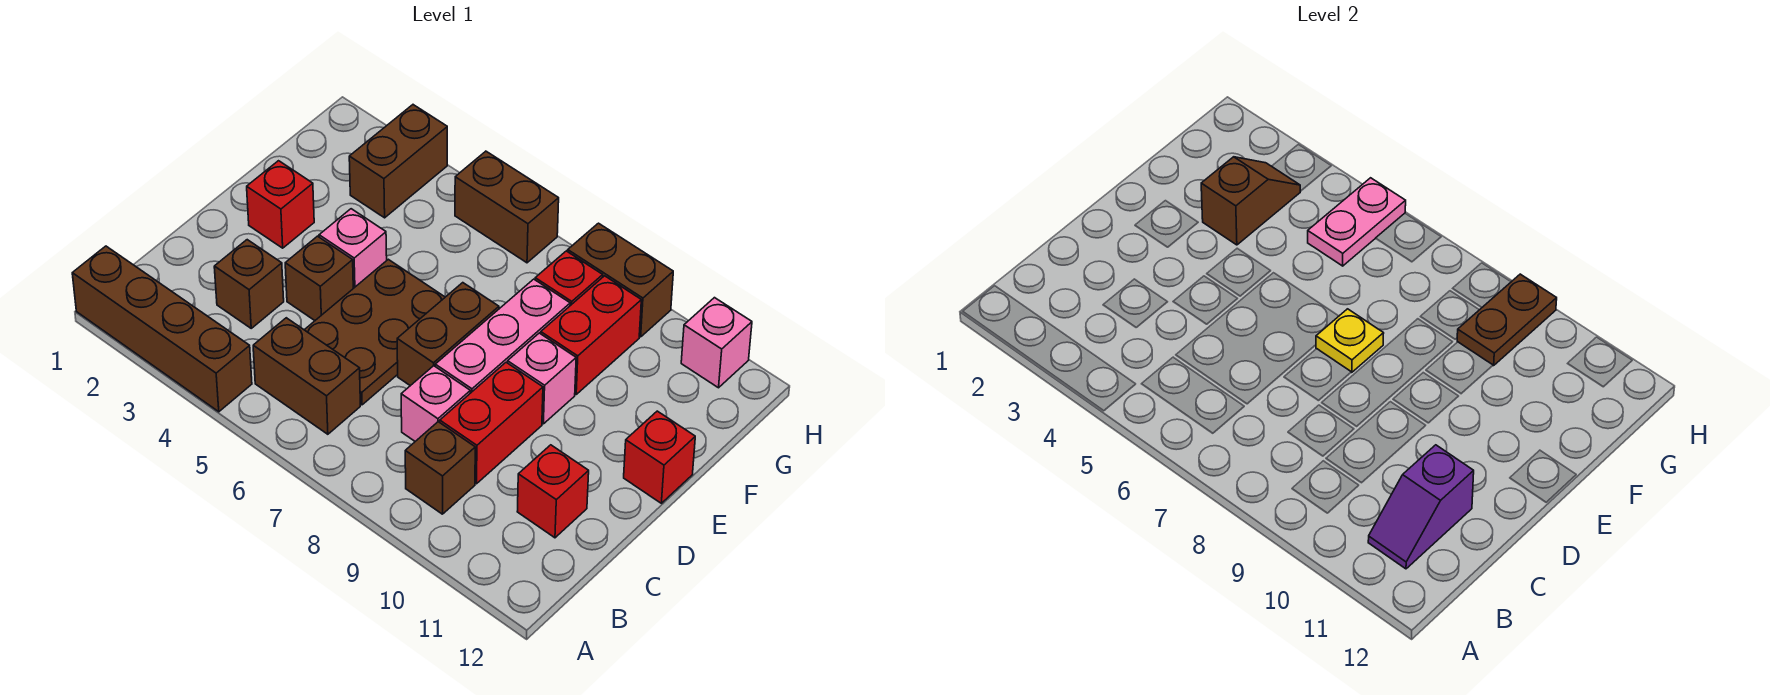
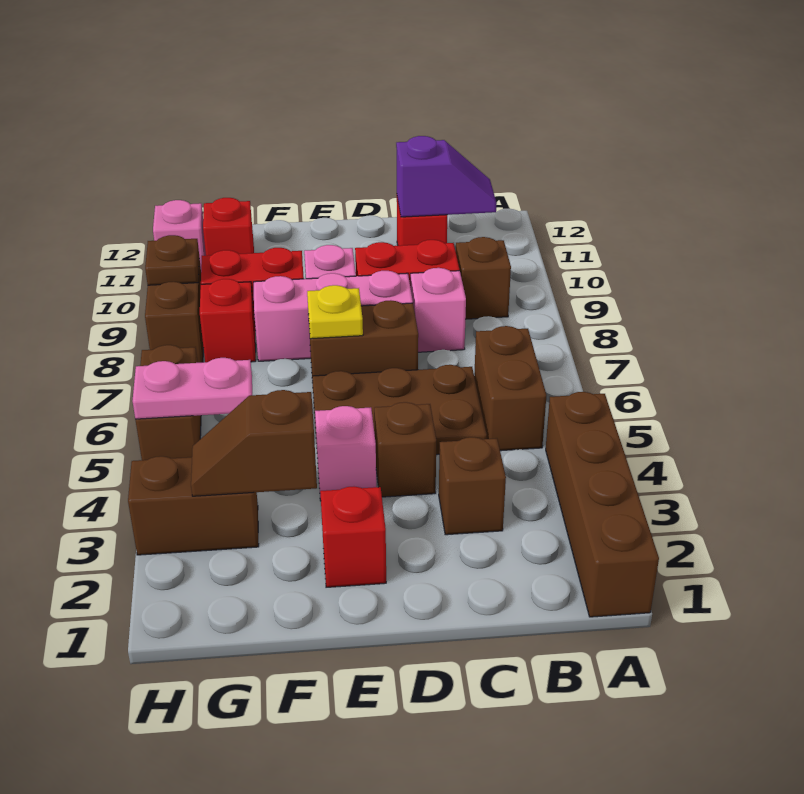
red brick E12 level 1 -> red brick G11 level 1
brown plate G9:H9 level 2 -> brown plate H9 level 2

